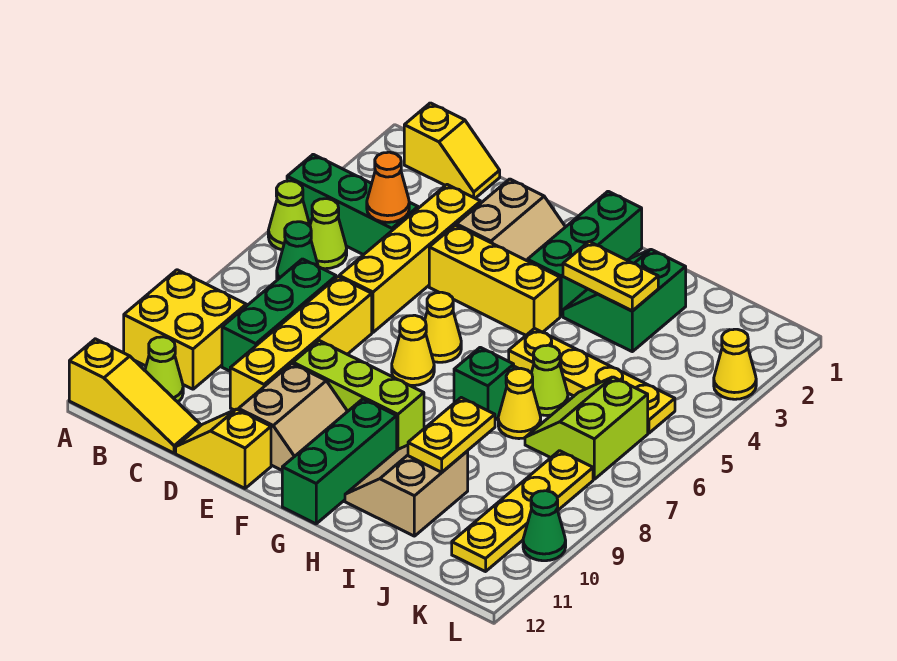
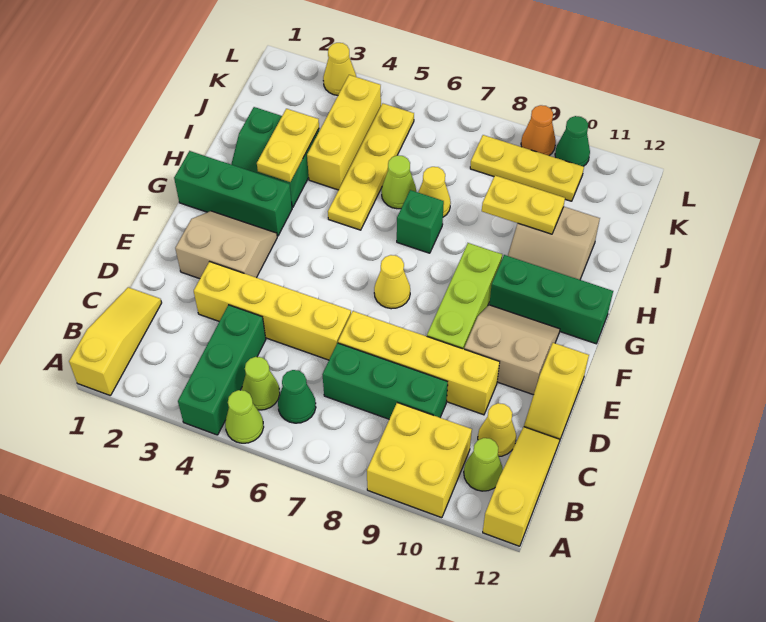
yellow slope B1:C1 level 1 top B -> yellow slope A1:C1 level 1 top A
orange cone C4 level 2 -> orange cone L9 level 1
yellow brick E4:G4 level 1 -> yellow brick I4:K4 level 1
yellow cone F6 level 1 -> yellow cone C11 level 1
lime slope J6:K7 level 1 top K -> none
yellow plate K8:K11 level 1 -> yellow plate K8:K10 level 1

